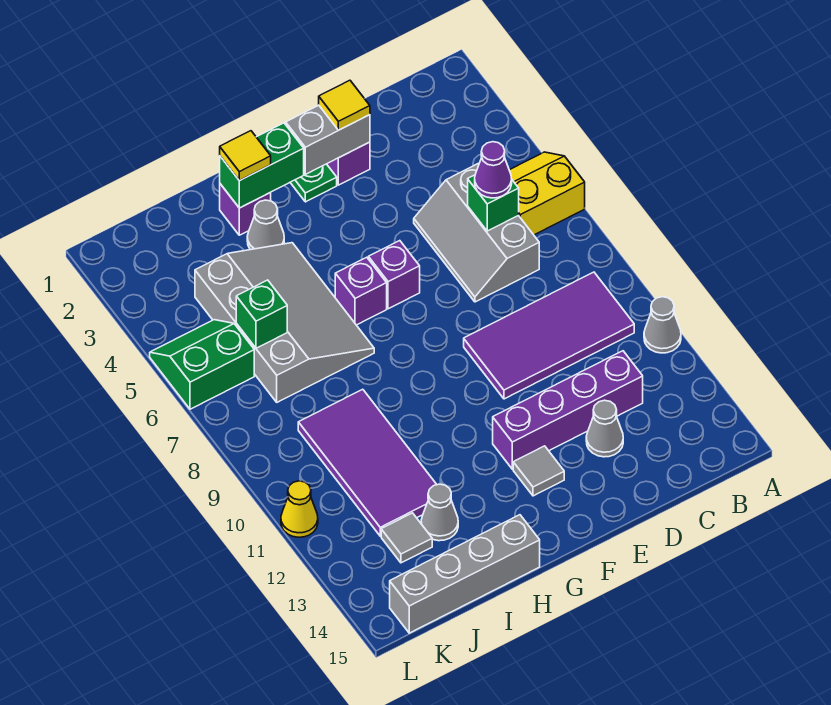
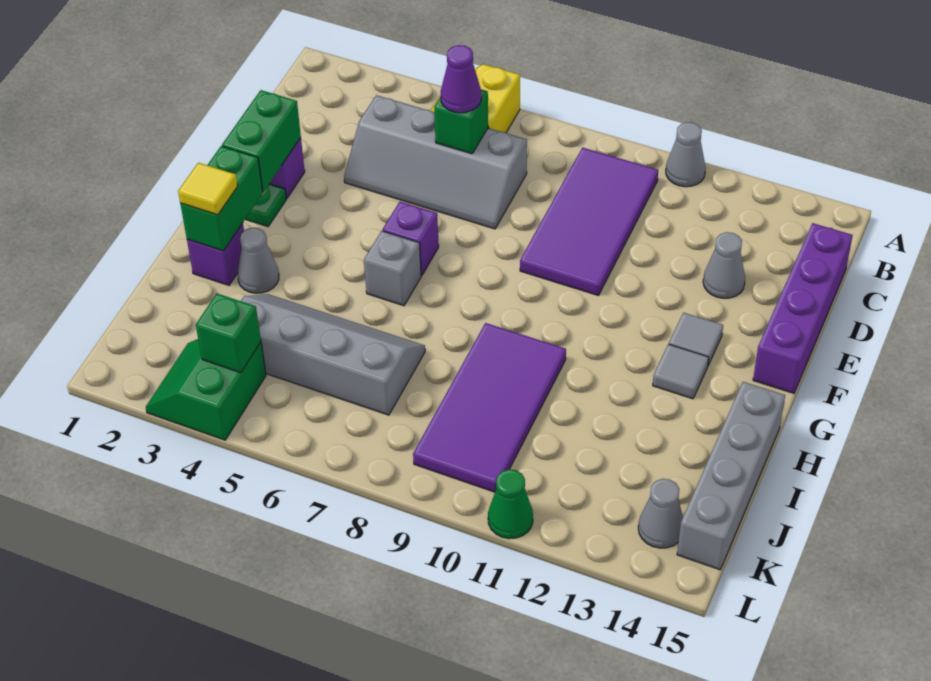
grey slope C5:D7 level 1 top C -> grey slope C4:D7 level 1 top C
purple brick C12:F12 level 1 -> purple brick C15:F15 level 1
grey brick E2:F2 level 2 -> green brick E2:F2 level 2
yellow tile E2 level 3 -> none
purple brick G6 level 1 -> grey brick G6 level 1
grey slope H4:J7 level 1 top J -> grey slope I4:J7 level 1 top J
purple tile I9:J12 level 1 -> purple tile H9:K10 level 1
grey cone I13 level 1 -> grey cone K14 level 1
green brick J6 level 2 -> green brick K4 level 2
grey tile J13 level 1 -> grey tile G13 level 1
green slope K5:L6 level 1 top 6 -> green slope K3:L4 level 1 top 4
yellow cone L11 level 1 -> green cone L11 level 1

